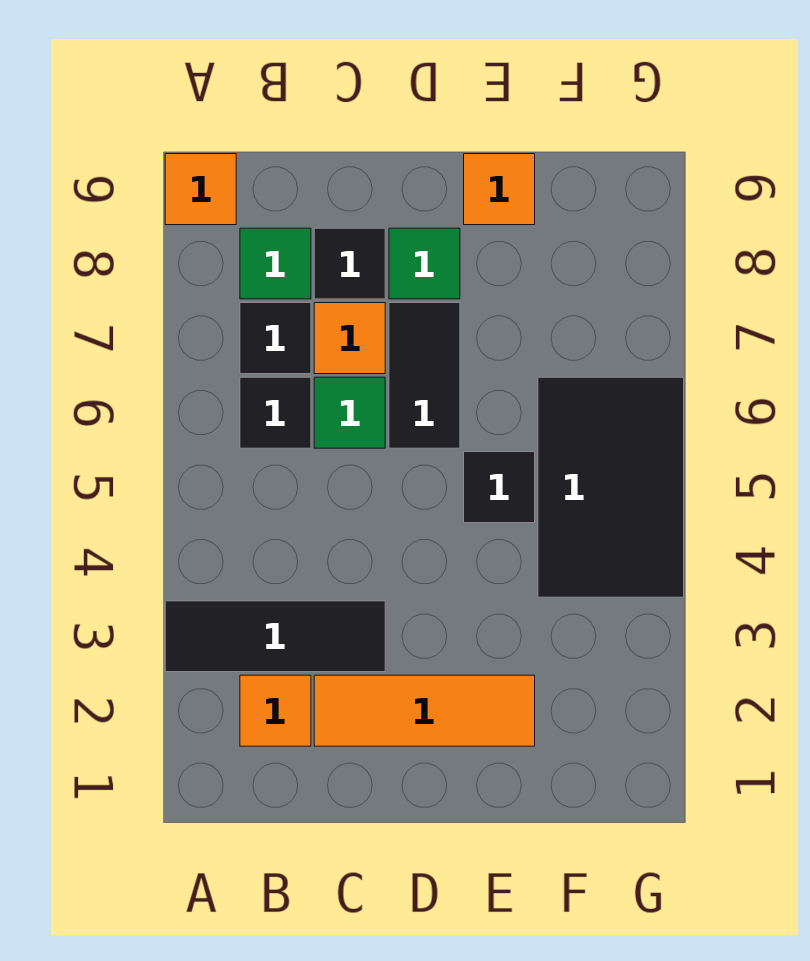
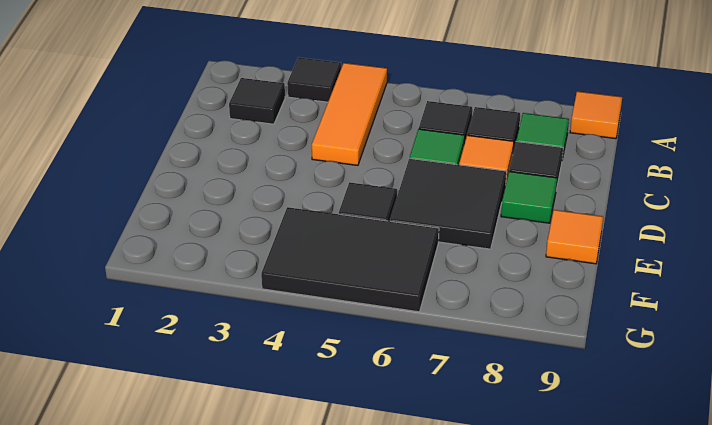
black tile A3:C3 level 1 -> black tile A3 level 1
orange tile B2 level 1 -> black tile B2 level 1
orange tile C2:E2 level 1 -> orange tile A4:C4 level 1
black tile D6:D7 level 1 -> black tile D6:E7 level 1

